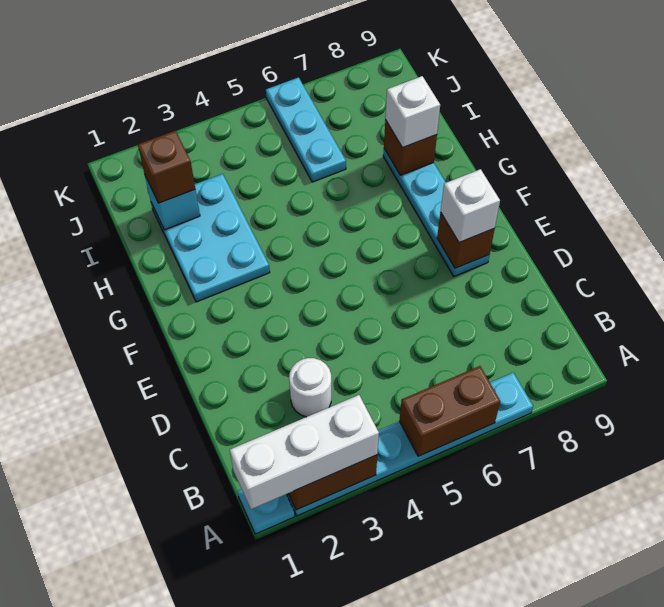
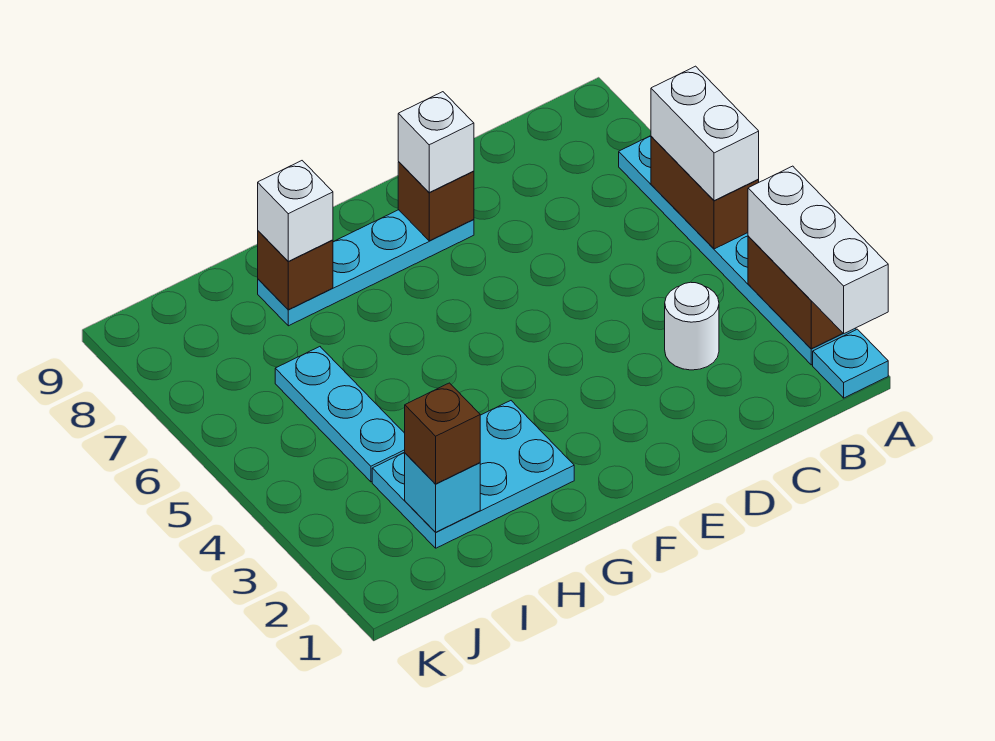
none -> white brick A5:A6 level 3
cyan plate I6:K6 level 1 -> cyan plate I4:I6 level 1

